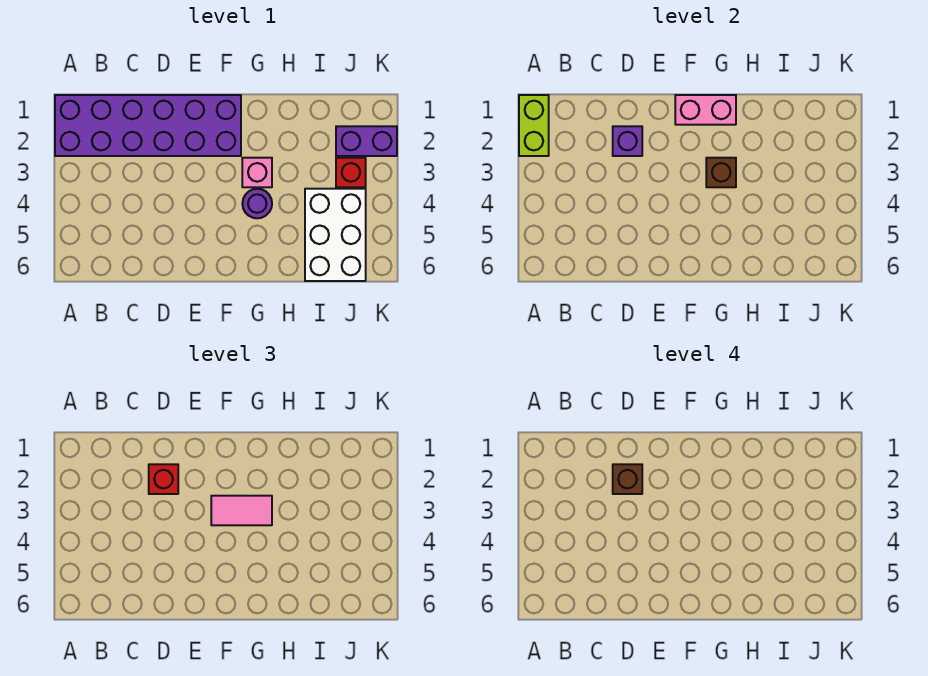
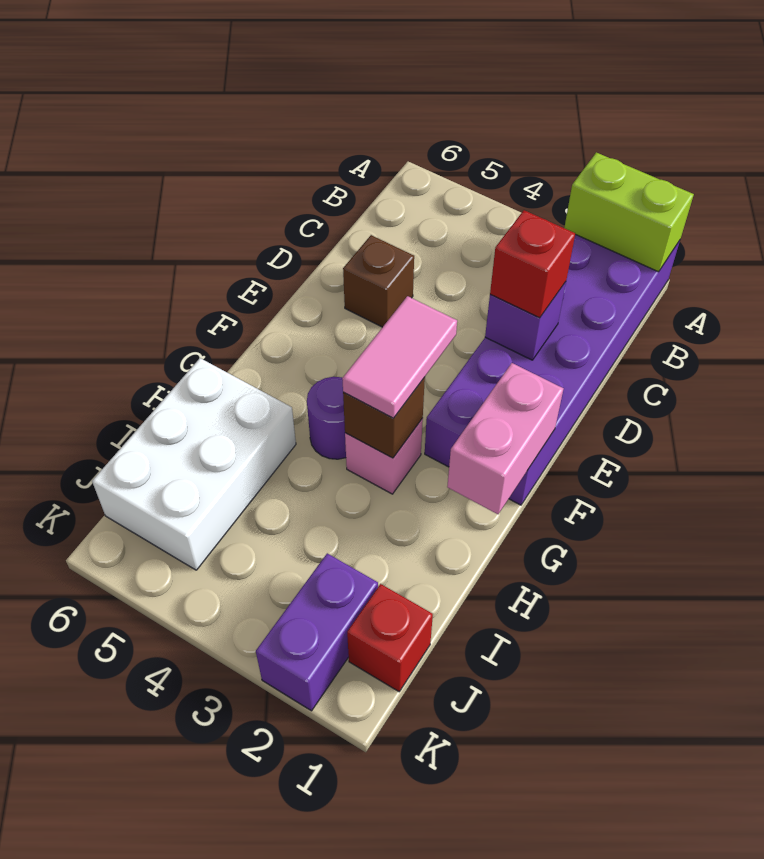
brown brick D2 level 4 -> brown brick D5 level 1
white brick I4:J6 level 1 -> white brick H5:J6 level 1
red brick J3 level 1 -> red brick J1 level 1

